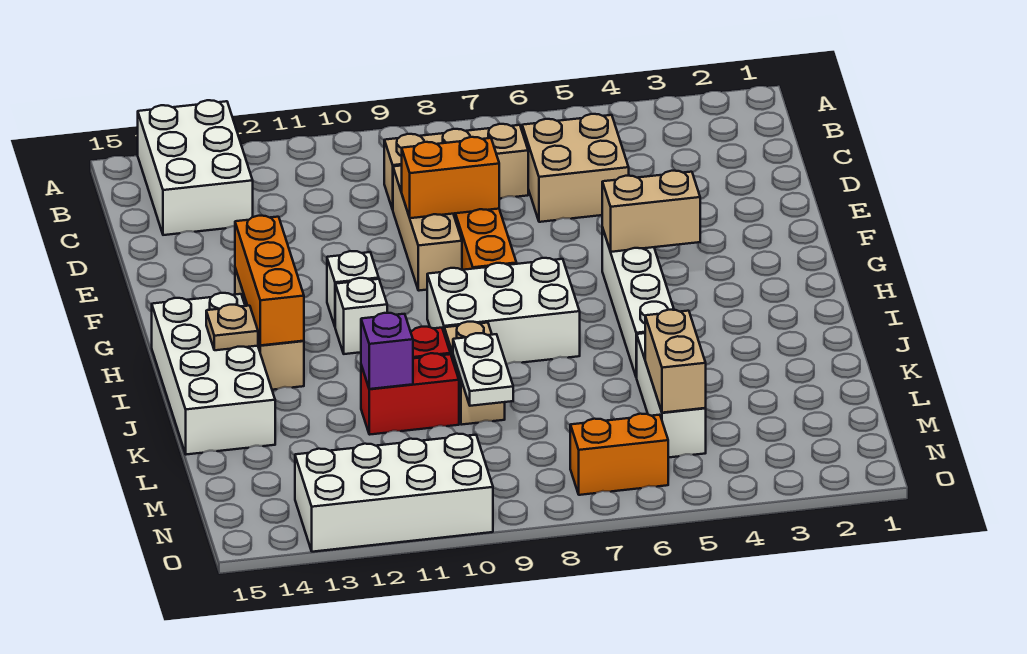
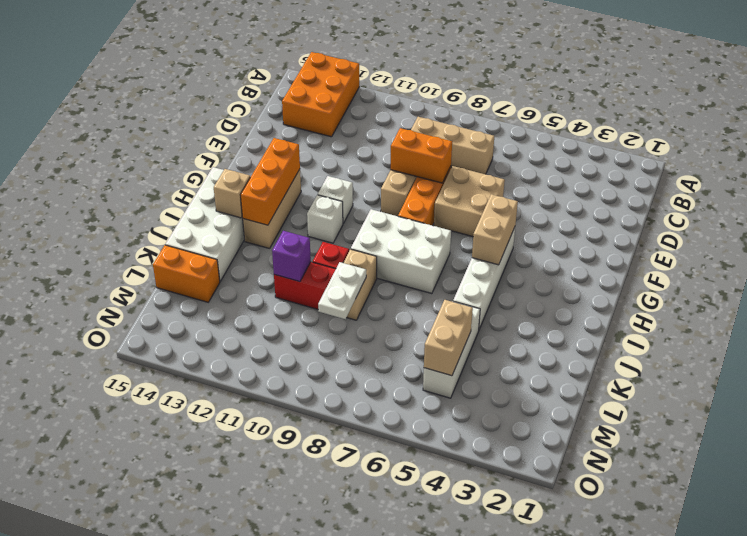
white brick A13:C14 level 1 -> orange brick A13:C14 level 1
tan brick C5:D6 level 1 -> tan brick E6:F7 level 1
tan brick G4:G5 level 2 -> tan brick G5:H5 level 2
tan plate I14 level 2 -> tan brick I14 level 2
orange brick N6:N7 level 1 -> orange brick L14:L15 level 1
white brick N10:O13 level 1 -> none

